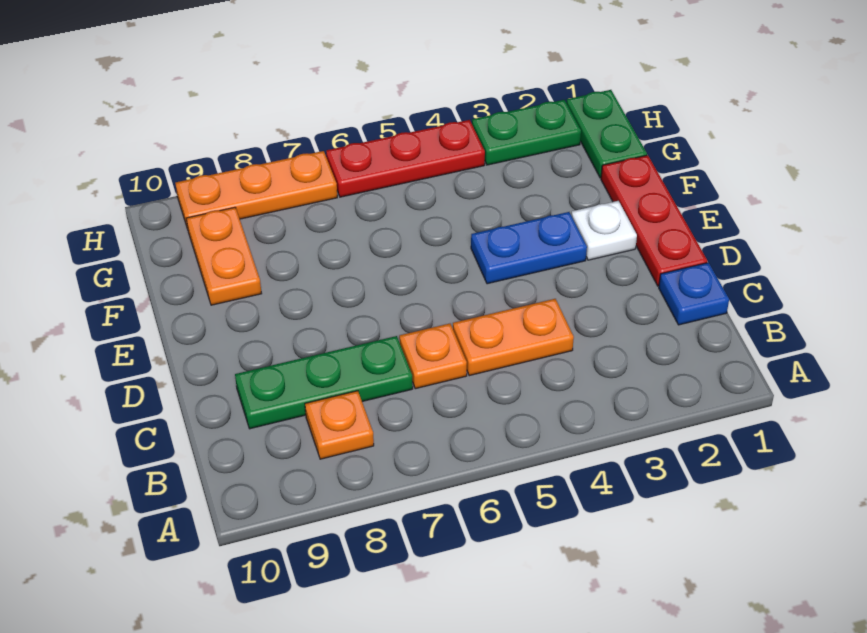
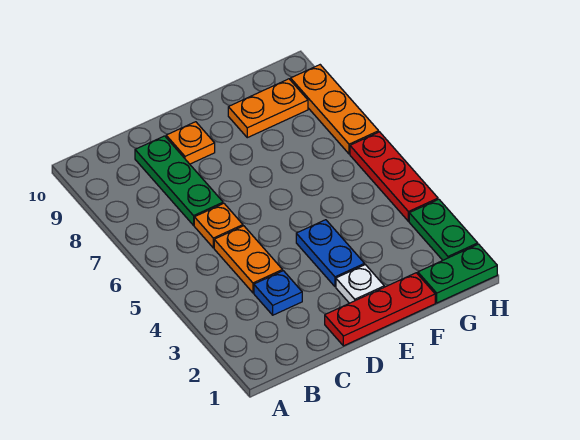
orange plate B8 level 1 -> orange plate D9 level 1
blue plate C1 level 1 -> blue plate C3 level 1

